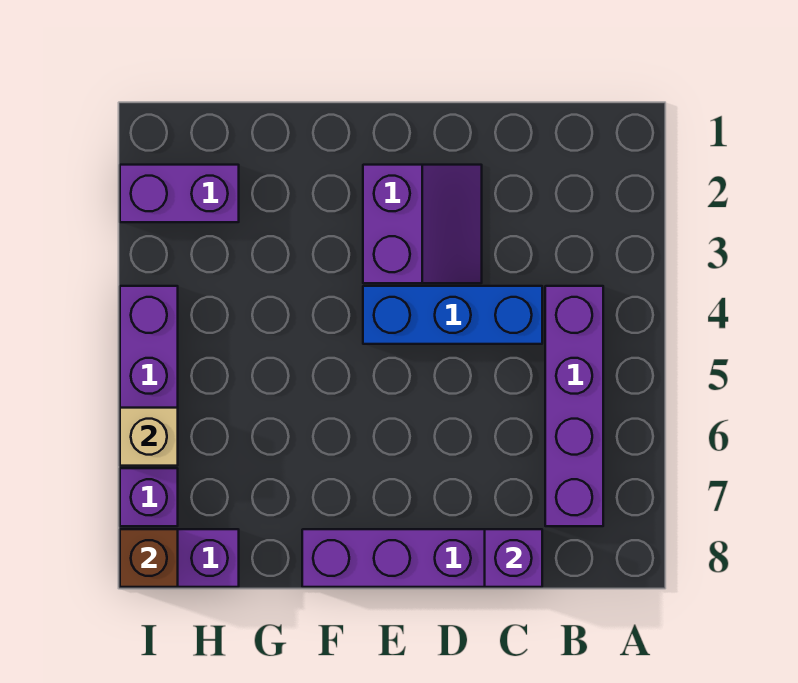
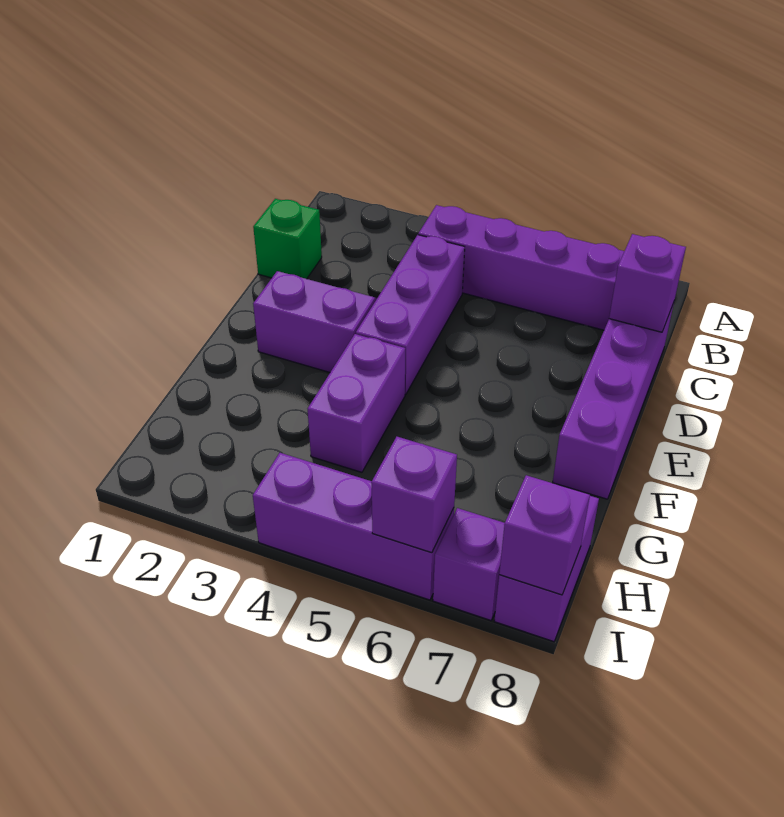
none -> green brick C1 level 1
blue brick C4:E4 level 1 -> purple brick C4:E4 level 1
purple brick H2:I2 level 1 -> purple brick F4:G4 level 1
tan brick I6 level 2 -> purple brick I6 level 2
brown brick I8 level 2 -> purple brick I8 level 2

